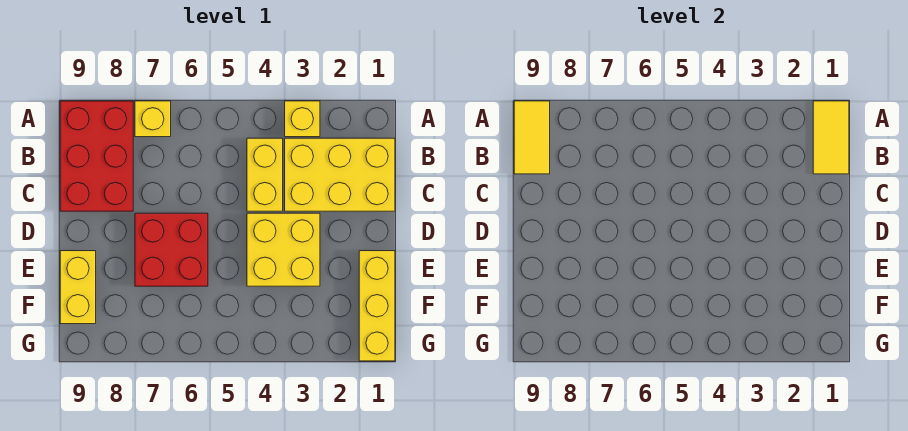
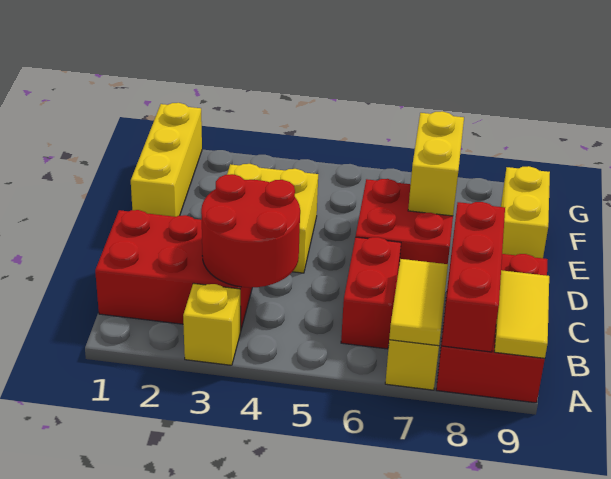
yellow tile A1:B1 level 2 -> yellow tile A7:B7 level 2
none -> red brick A8:C8 level 2
yellow brick B1:C3 level 1 -> red brick B1:C3 level 1
none -> red round brick B3:C4 level 2
yellow brick B4:C4 level 1 -> yellow brick E7:F7 level 2
none -> red brick B6:C6 level 1

